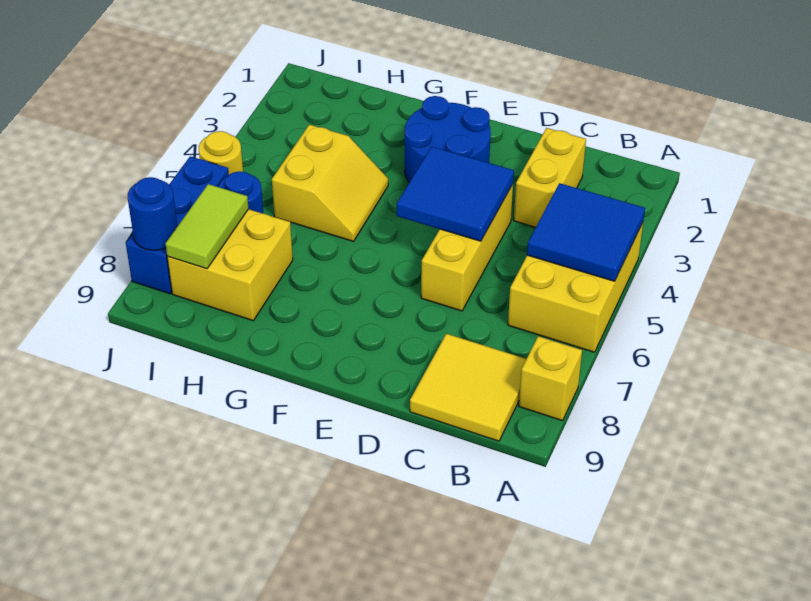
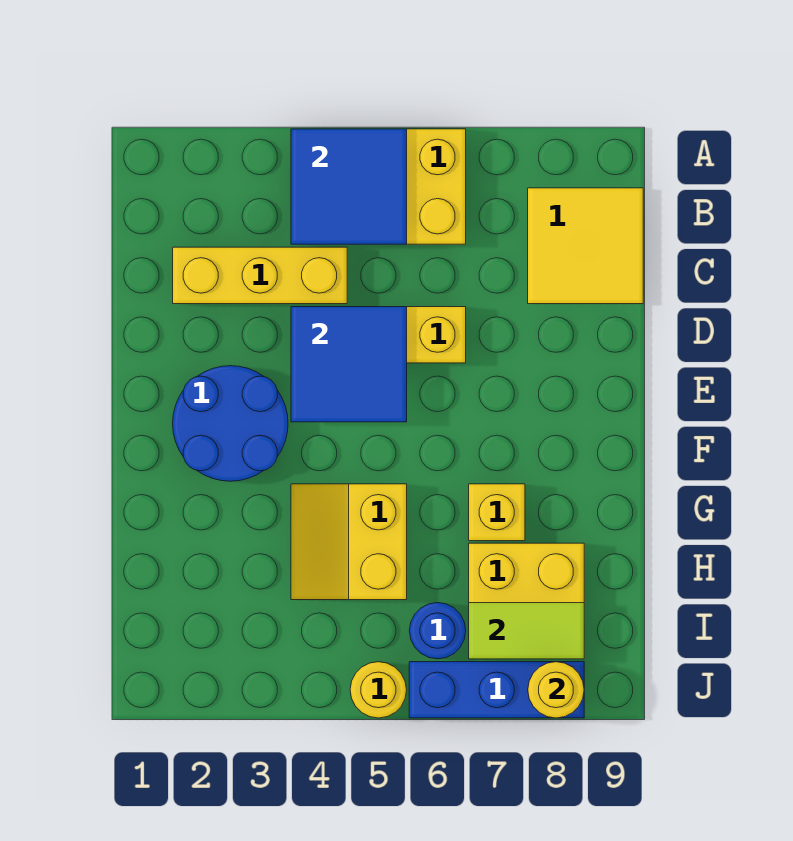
yellow brick A8 level 1 -> yellow brick G7 level 1
yellow brick C2:C3 level 1 -> yellow brick C2:C4 level 1
yellow slope G4:H5 level 1 top H -> yellow slope G4:H5 level 1 top 5
blue round brick J8 level 2 -> yellow round brick J8 level 2

